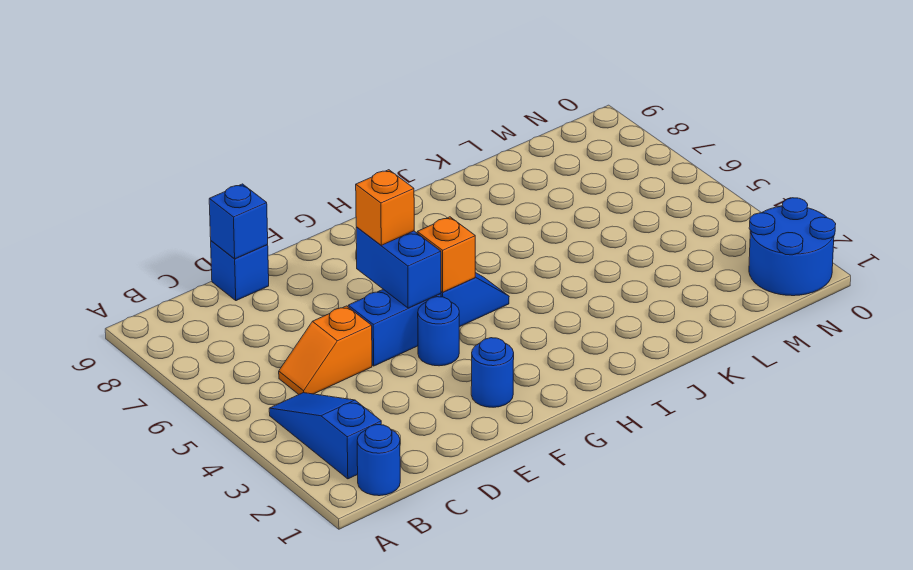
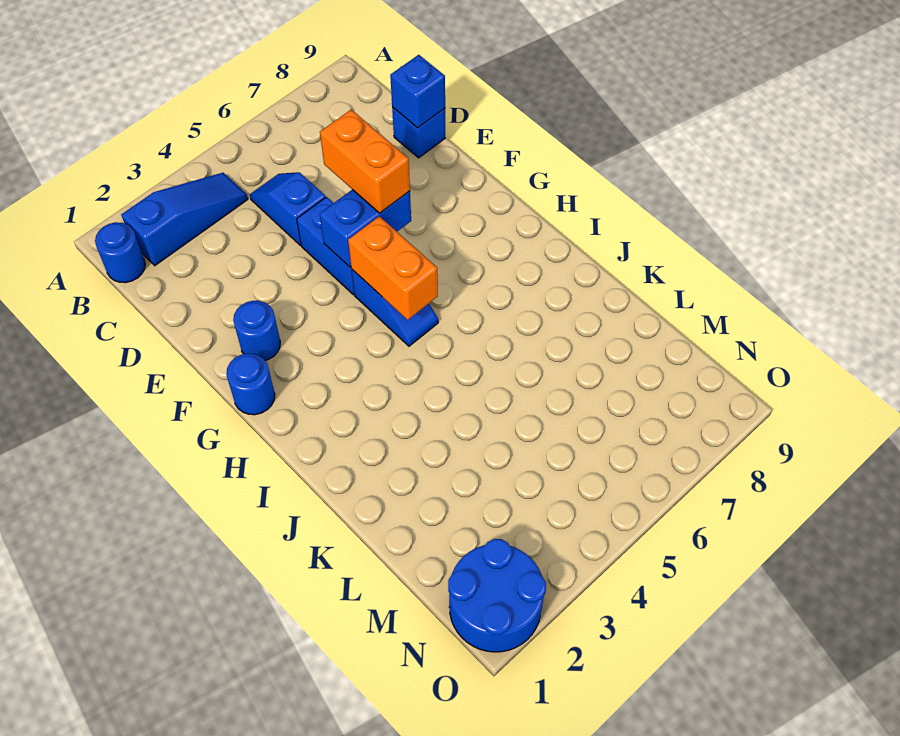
orange slope C5:D5 level 1 top D -> blue slope C5:D5 level 1 top D
blue round brick F4 level 1 -> blue round brick G1 level 1
orange brick F6 level 3 -> orange brick E6:F6 level 3
orange brick G5 level 2 -> orange brick G5:H5 level 2

